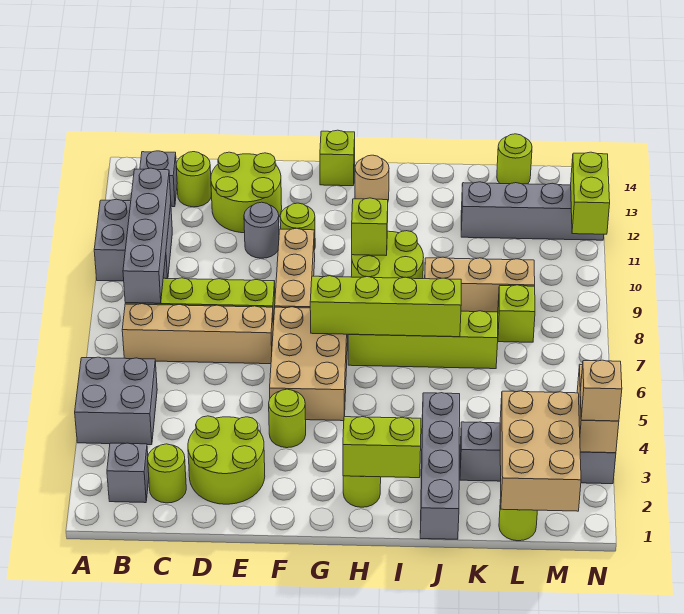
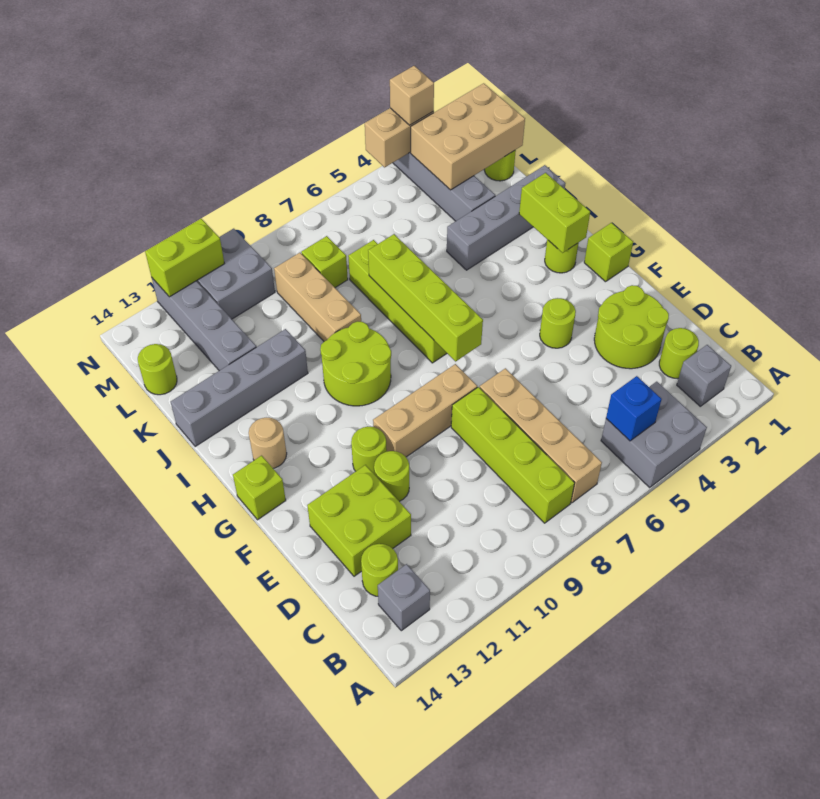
grey brick A10:B11 level 1 -> grey brick M10:N11 level 1
none -> blue brick B5 level 2
grey brick B8:B11 level 2 -> grey brick J11:J14 level 1
lime round brick D12:E13 level 1 -> lime brick D12:E13 level 1
grey round brick E11 level 1 -> lime round brick E11 level 1
tan brick F5:G7 level 1 -> none
lime brick H10 level 2 -> lime brick G1 level 1

